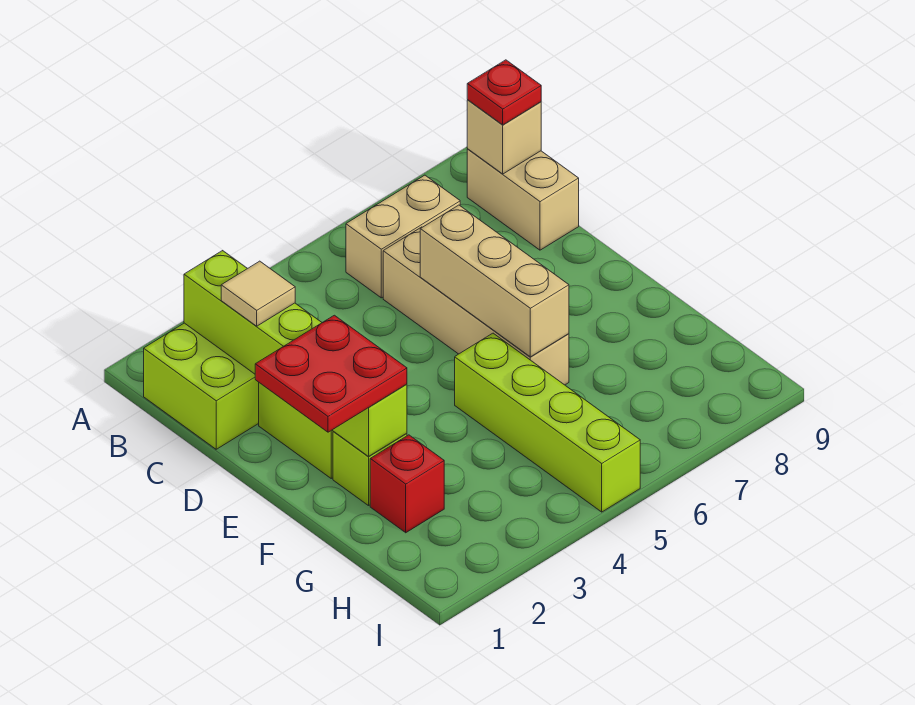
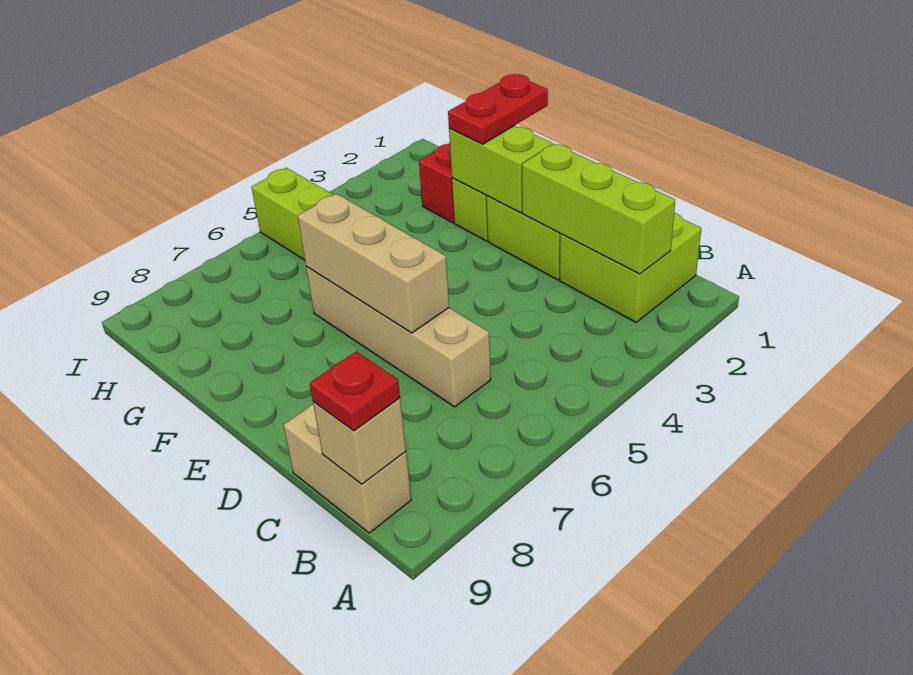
tan brick B6:B7 level 1 -> none
tan tile C2 level 3 -> none
red plate E1:F2 level 3 -> red plate F1:F2 level 3

